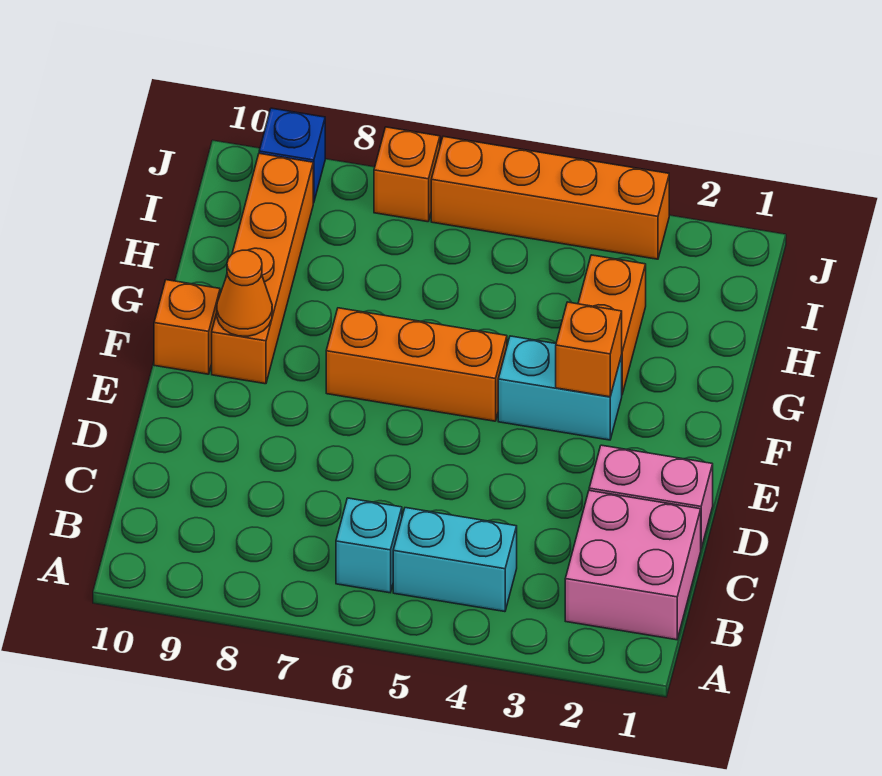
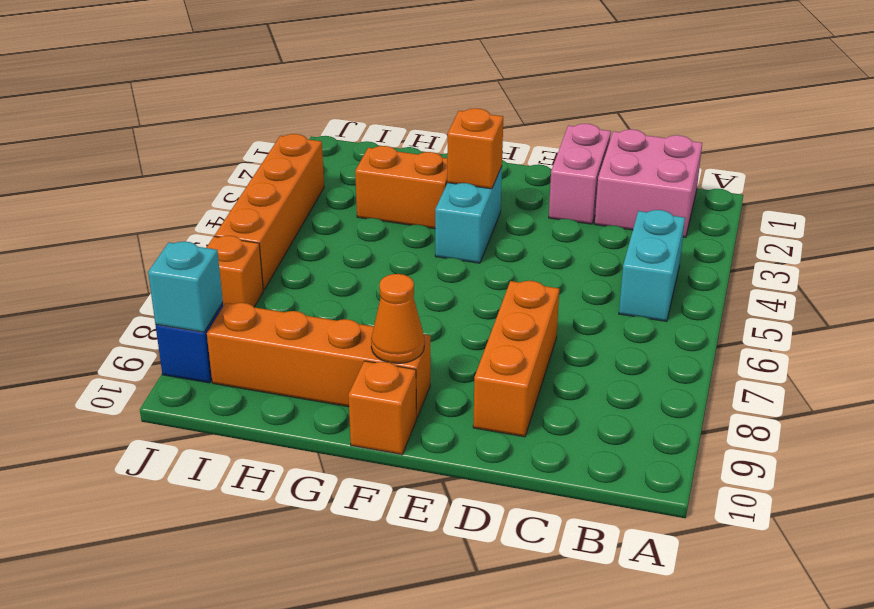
cyan brick B6 level 1 -> cyan brick J9 level 2
orange brick F5:F7 level 1 -> orange brick D7:D9 level 1

